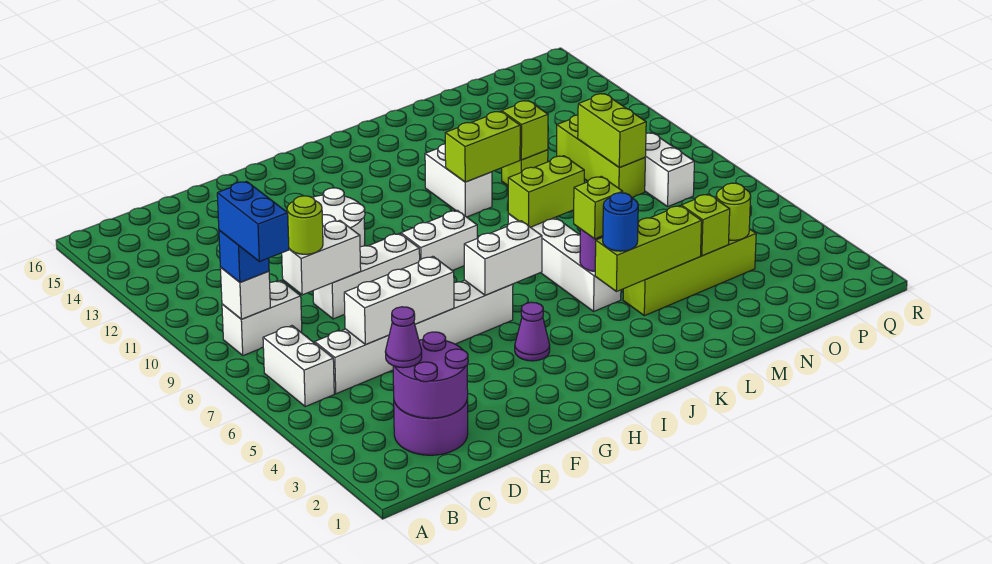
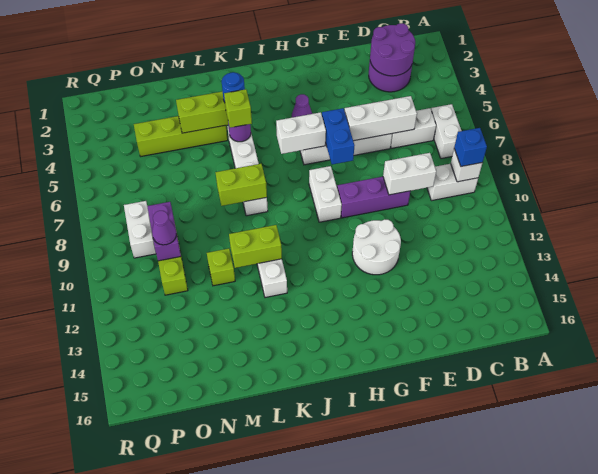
blue brick B8:B9 level 4 -> blue brick G6:G7 level 2
purple cone C3 level 3 -> purple cone O10 level 3
lime round brick D9 level 3 -> none
white brick E9:G9 level 1 -> purple brick E9:G9 level 1
white brick H9:I9 level 1 -> white brick H8:H9 level 1
lime brick M11 level 2 -> none
lime brick N4 level 2 -> none
lime round brick O4 level 2 -> none
lime brick O9:O10 level 2 -> purple brick O9:O10 level 2

